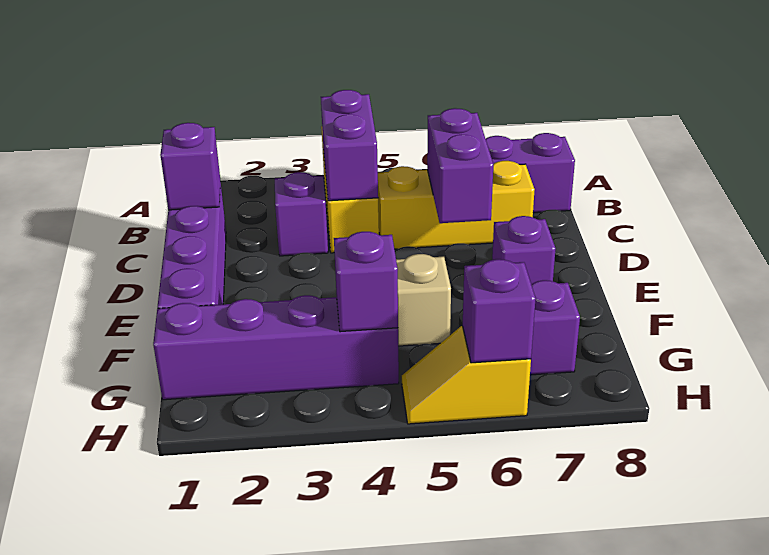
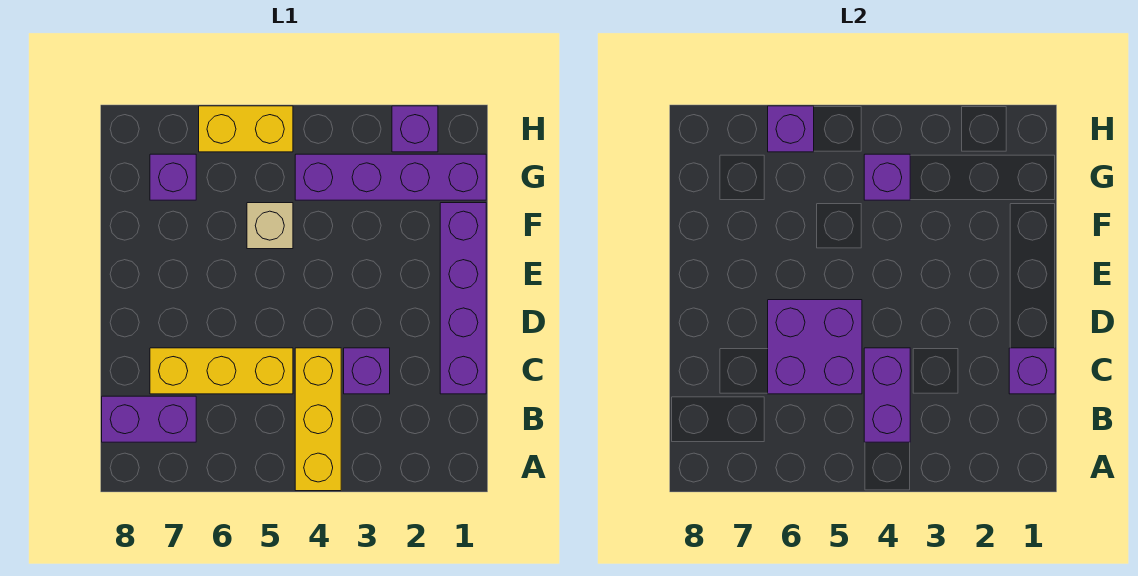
purple brick C6:D6 level 2 -> purple brick C5:D6 level 2
purple brick E7 level 1 -> purple brick H2 level 1
yellow slope H5:H6 level 1 top 6 -> yellow brick H5:H6 level 1

